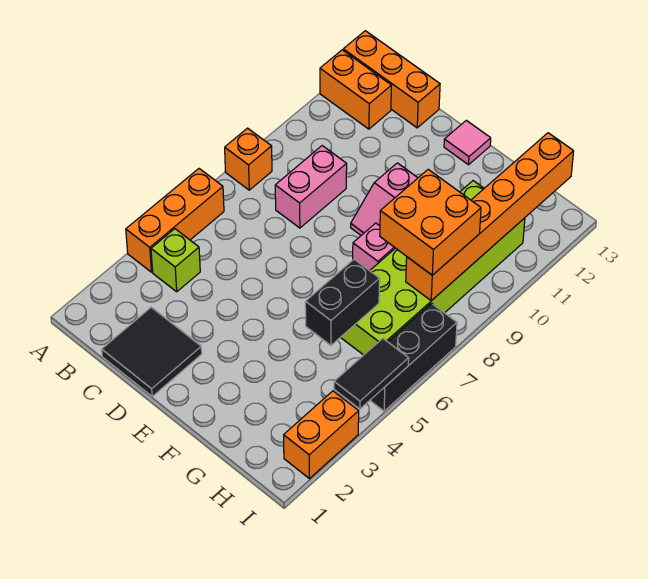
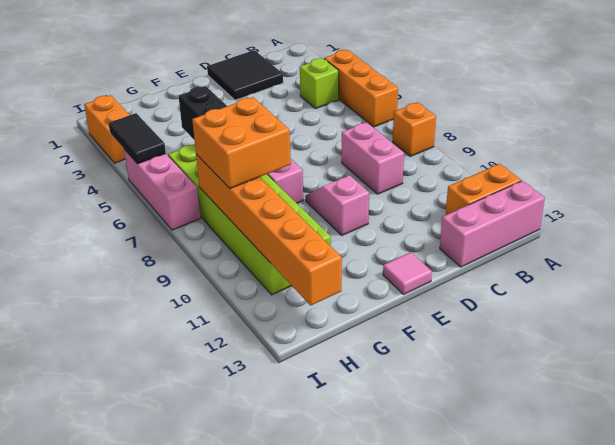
orange brick A13:C13 level 1 -> pink brick A13:C13 level 1
black brick I5:I7 level 1 -> pink brick I5:I7 level 1

